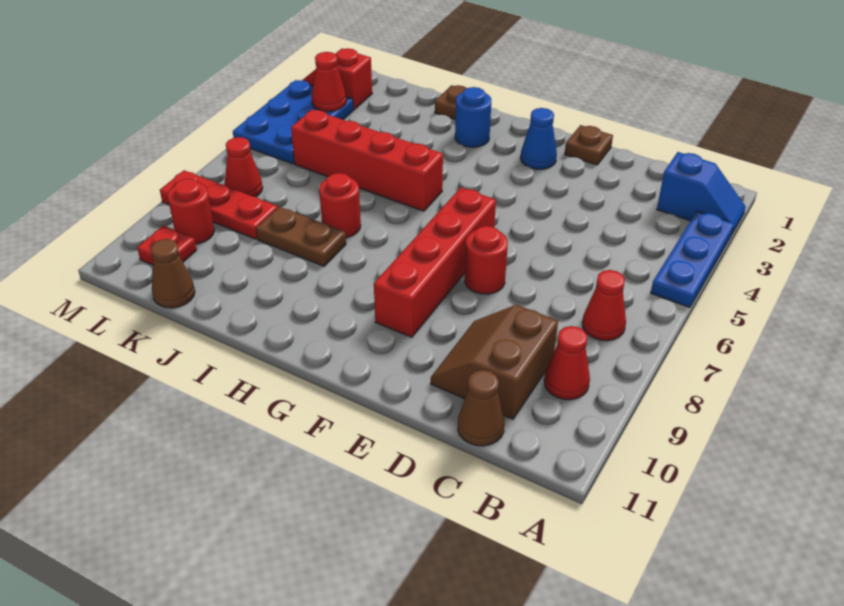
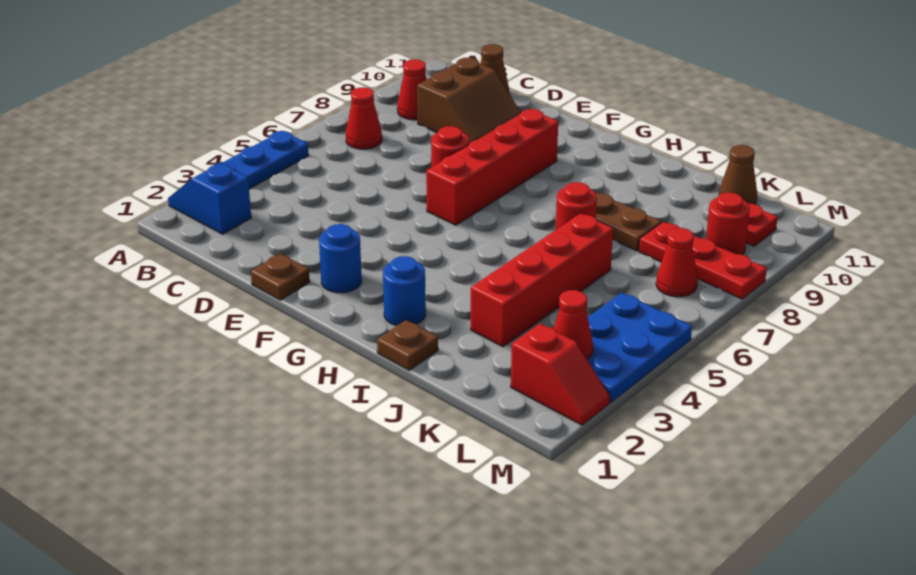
blue cone F2 level 1 -> blue round brick F2 level 1
red brick H5:K5 level 1 -> red brick J3:J6 level 1

